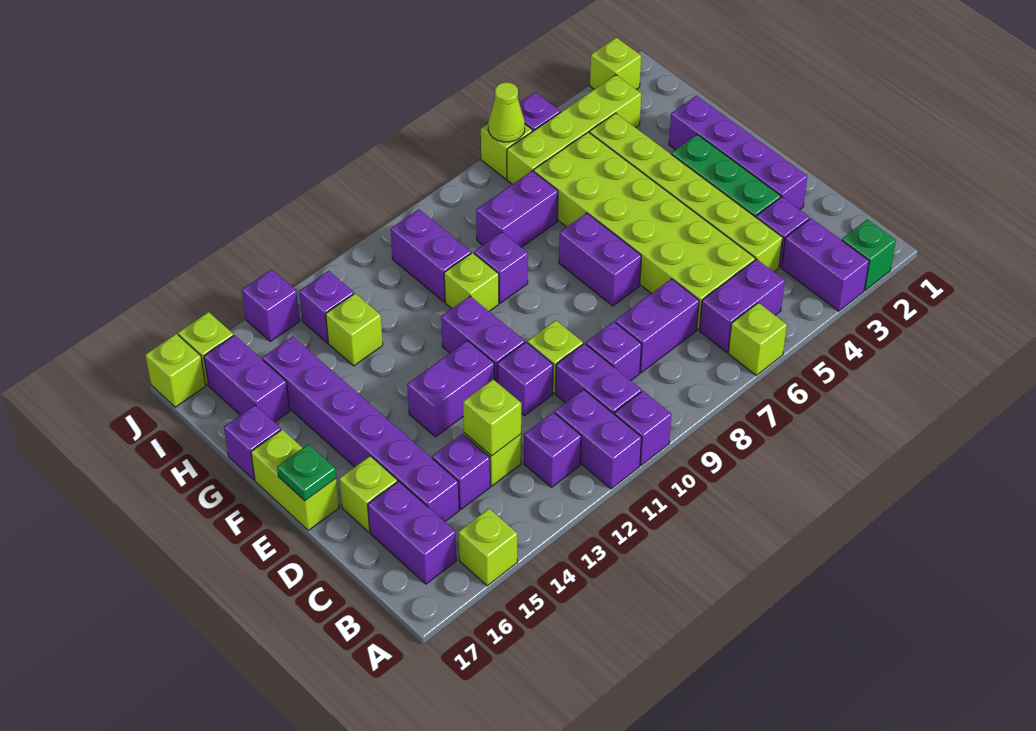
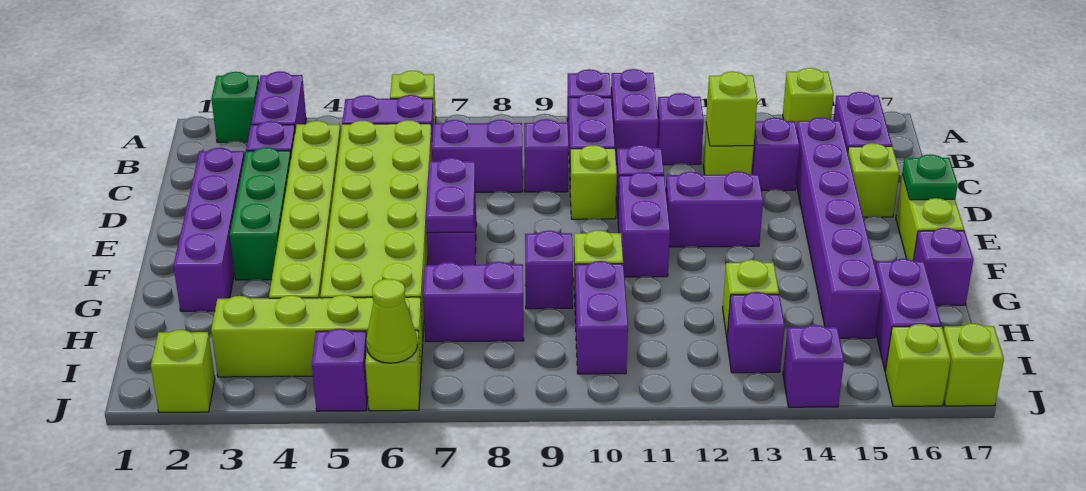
none -> purple plate E7:F7 level 2

